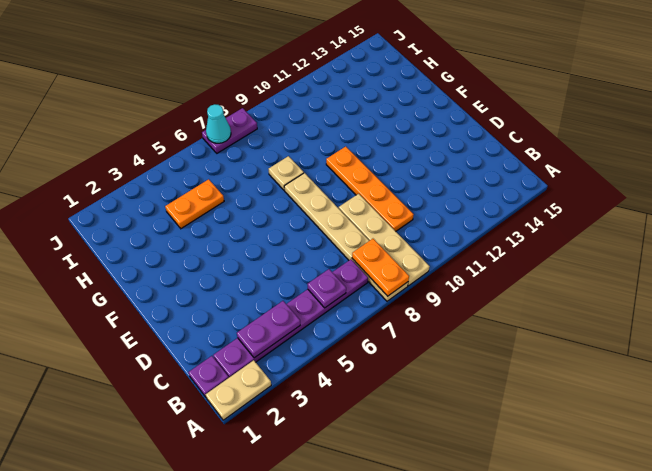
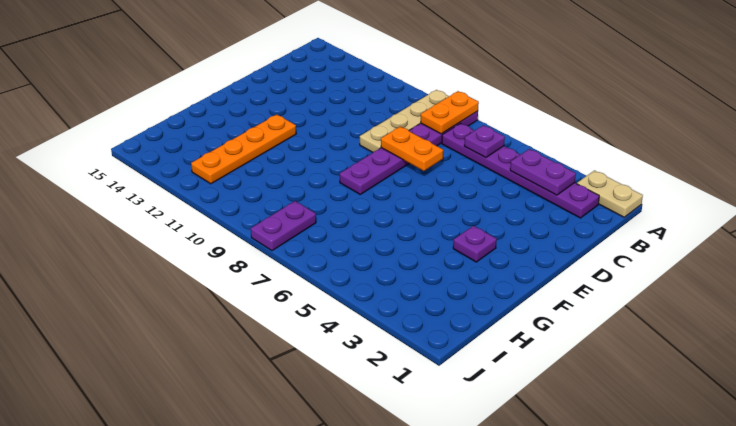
tan plate A8:F8 level 1 -> purple plate A8:F8 level 1
purple plate B1 level 1 -> purple plate F3 level 1
orange plate C10:F10 level 1 -> orange plate F12:I12 level 1
tan plate G8 level 1 -> none
orange plate H4:H5 level 1 -> orange plate D7:D8 level 2
purple plate J7:J8 level 1 -> purple plate I8:J8 level 1
cyan cone J7 level 2 -> none

